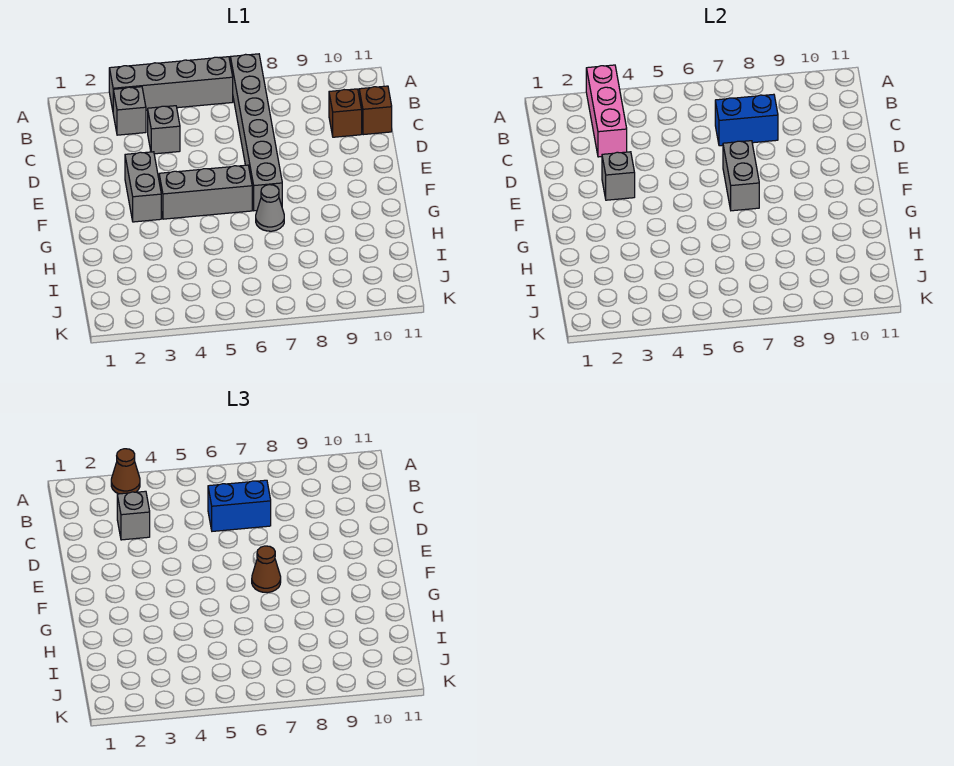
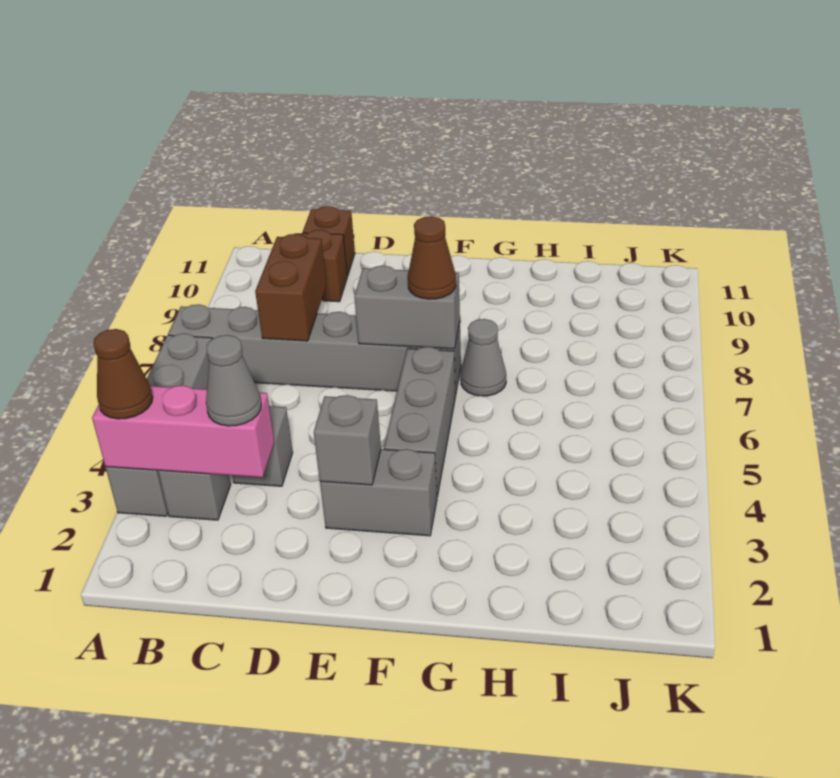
grey brick C3 level 3 -> grey cone C3 level 3
blue brick C6:C7 level 3 -> none
blue brick C7:C8 level 2 -> brown brick C7:C8 level 2

